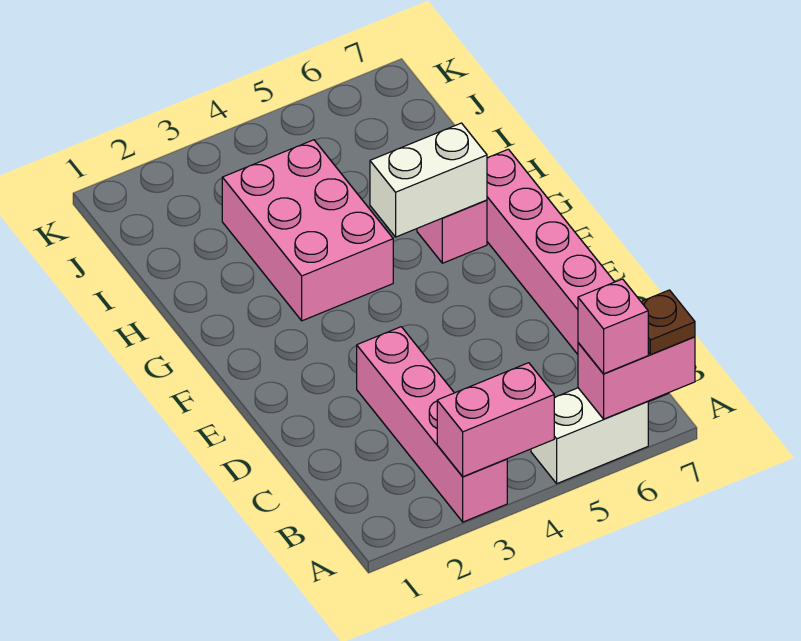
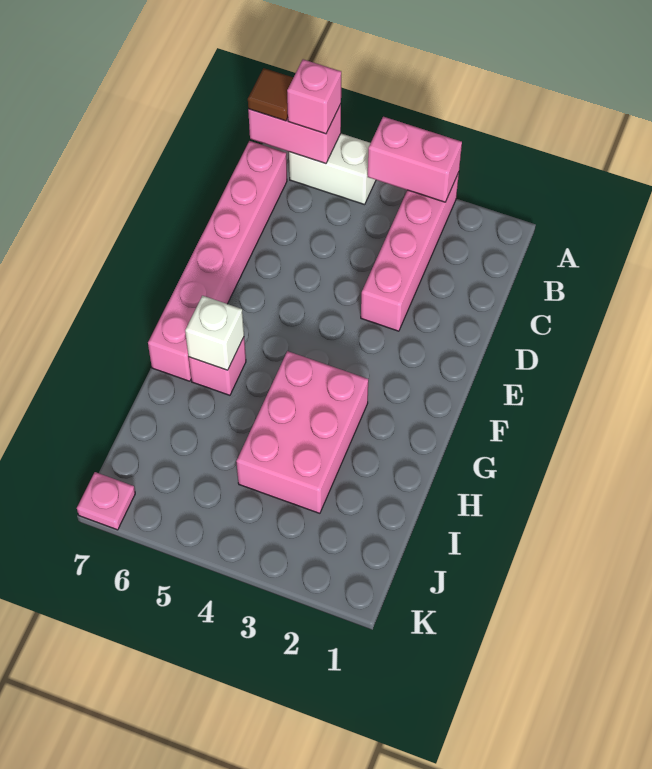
brown plate A7 level 3 -> brown tile A7 level 3
white brick G5:G6 level 2 -> white brick G6 level 2
none -> pink plate K7 level 1

